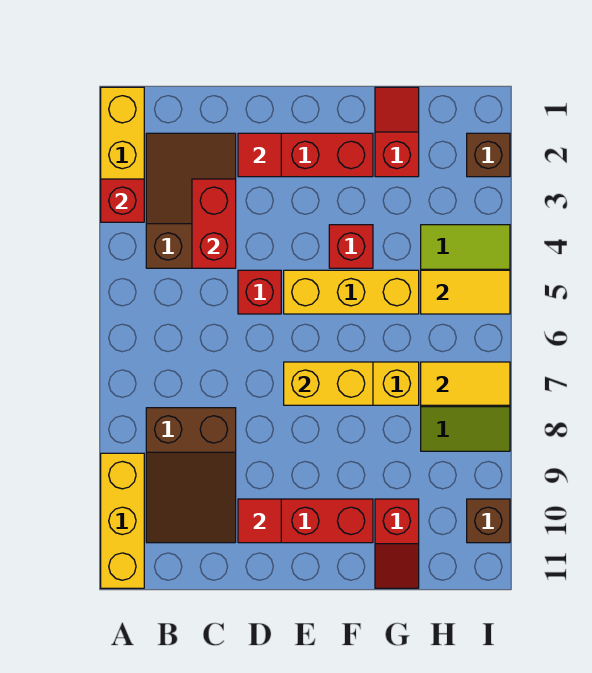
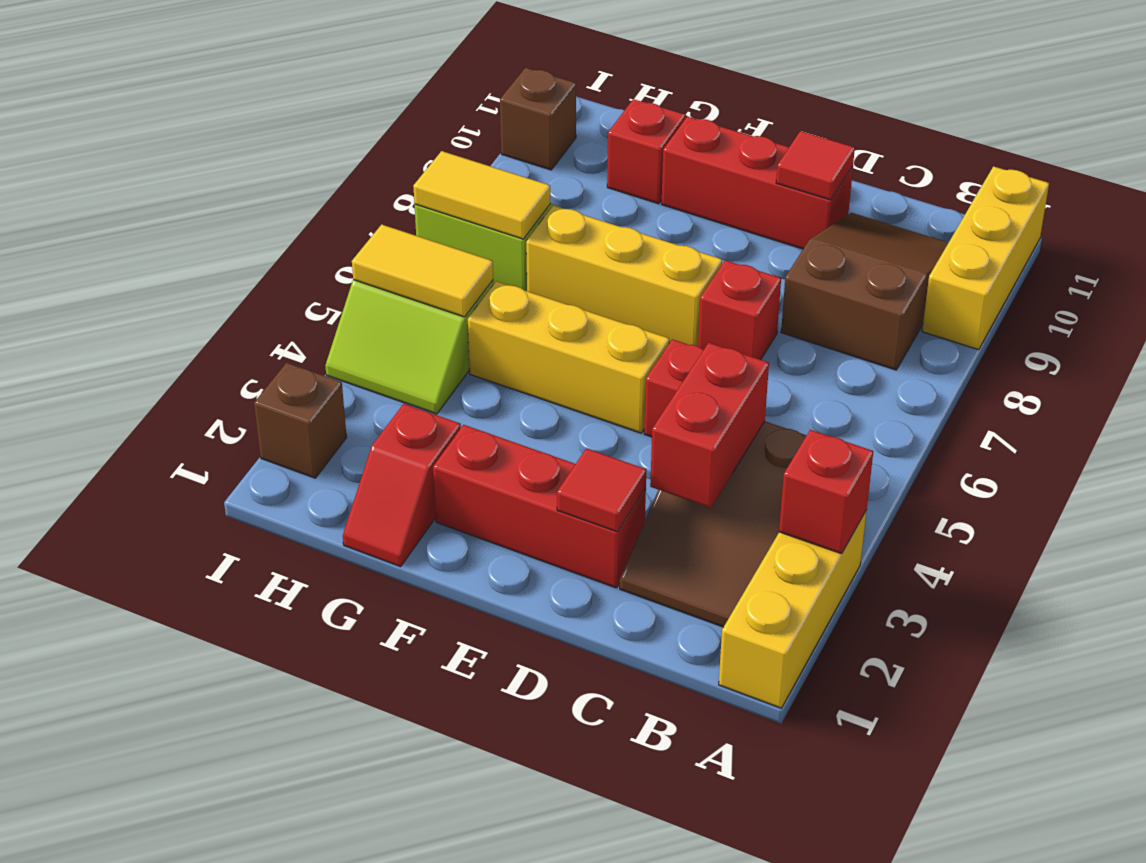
yellow brick E7:F7 level 2 -> none
red brick F4 level 1 -> red brick D7 level 1

